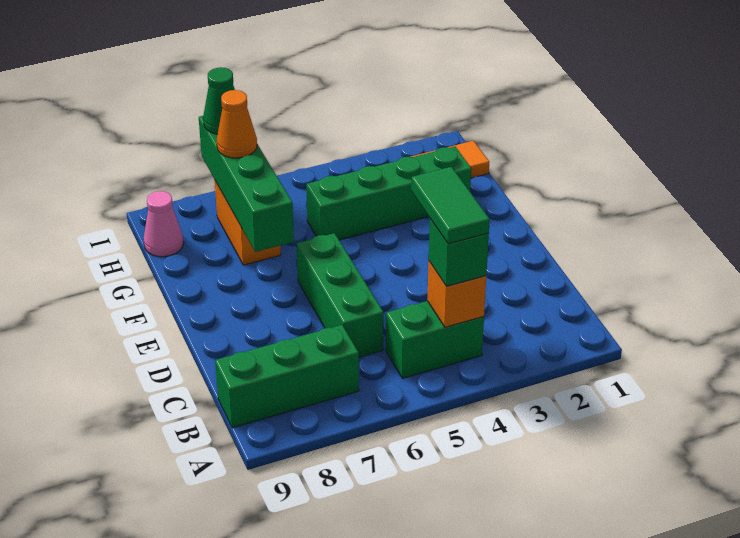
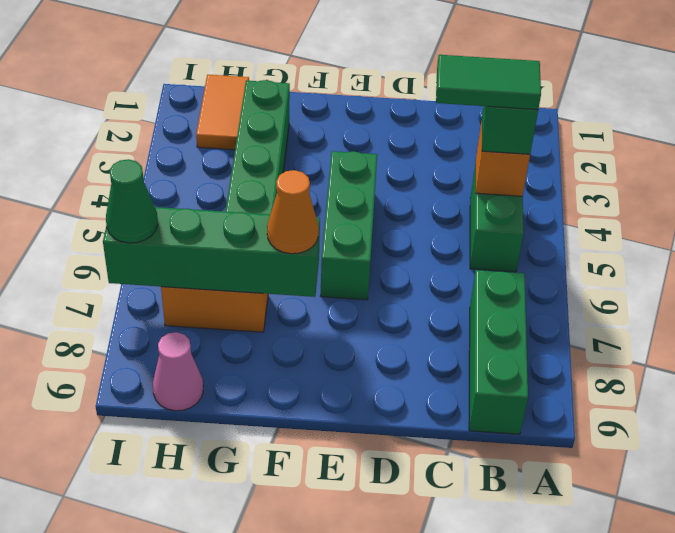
green brick C6:E6 level 1 -> green brick E4:E6 level 1
orange cone H7 level 3 -> orange cone F7 level 3

